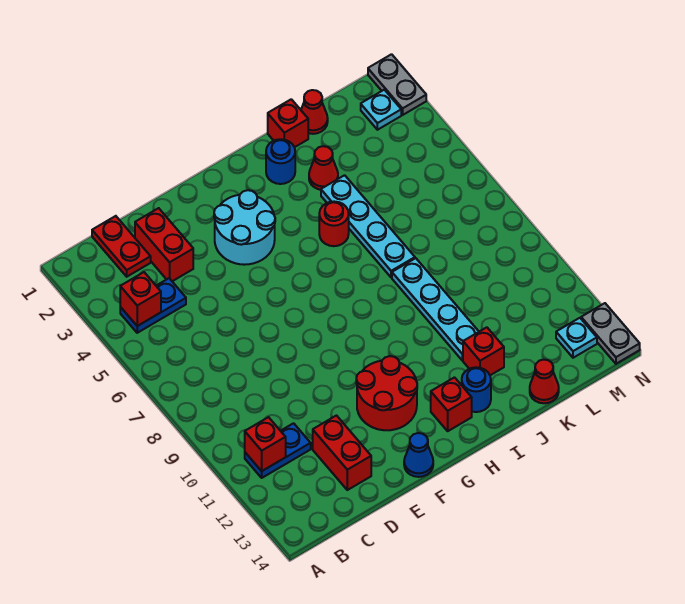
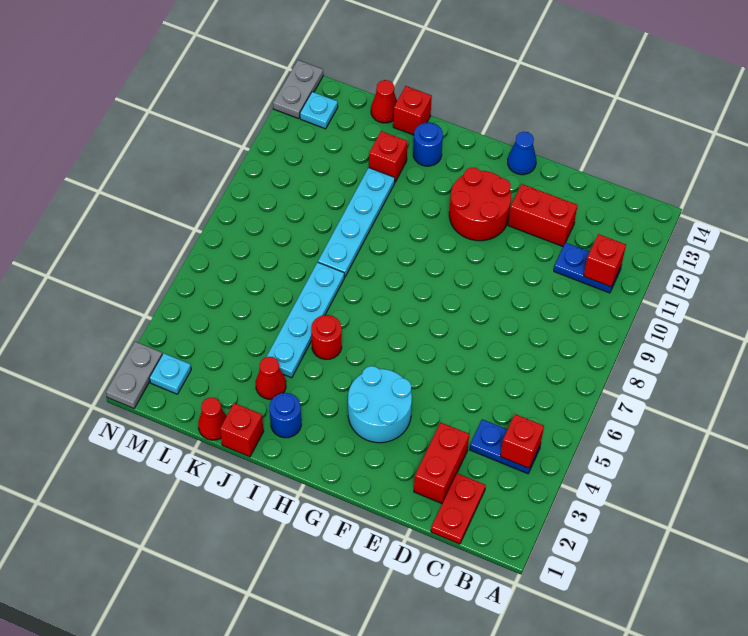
red brick D12:D13 level 1 -> red brick D12:E12 level 1
red brick H13 level 1 -> red brick J14 level 1

